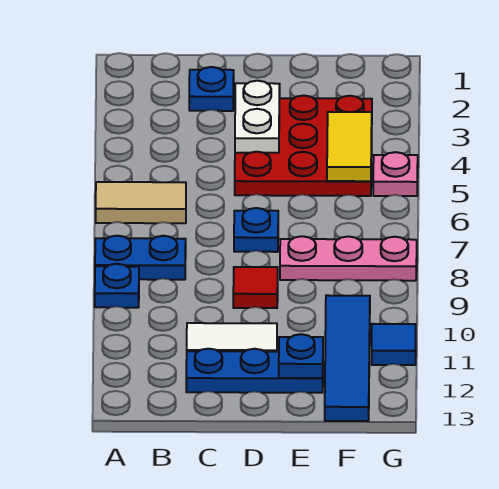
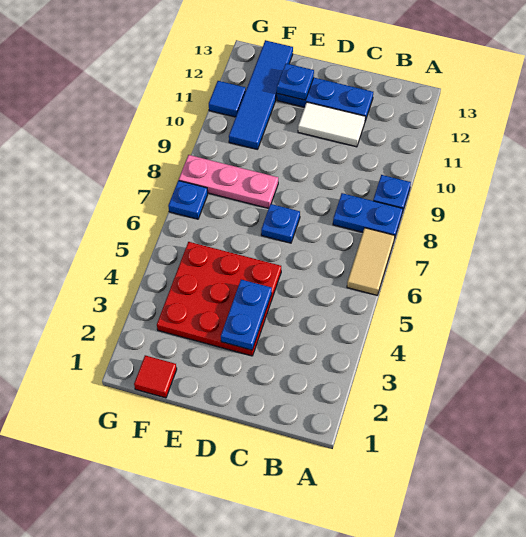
tan tile A6:B6 level 1 -> tan tile A6:A7 level 1
blue plate C2 level 1 -> blue plate G7 level 1
white plate D3:D4 level 2 -> blue plate D3:D4 level 2
red tile D9 level 1 -> red tile F1 level 1
yellow tile F4:F5 level 2 -> none
pink plate G5 level 1 -> none

